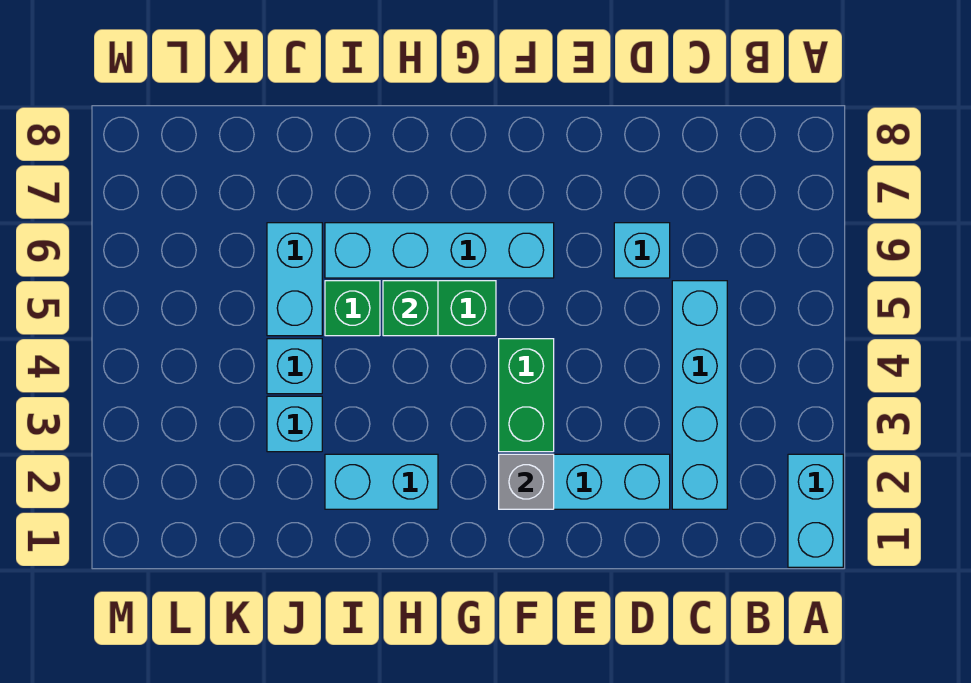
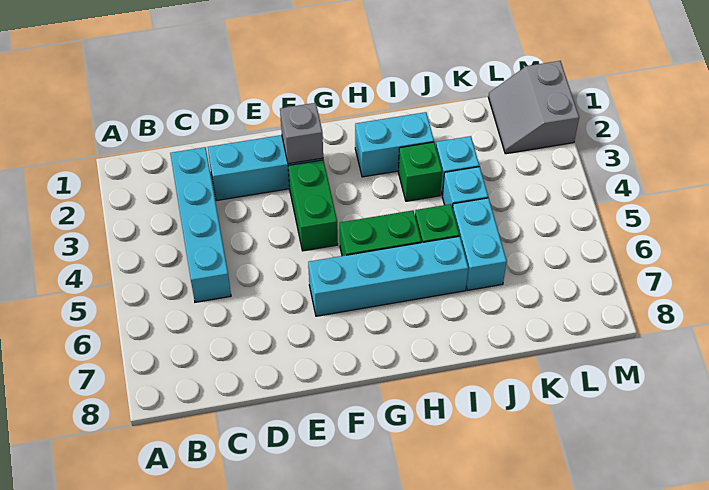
cyan brick A1:A2 level 1 -> none
cyan brick D6 level 1 -> none
green brick H5 level 2 -> green brick I3 level 1
none -> grey slope L1:M2 level 1 top M

